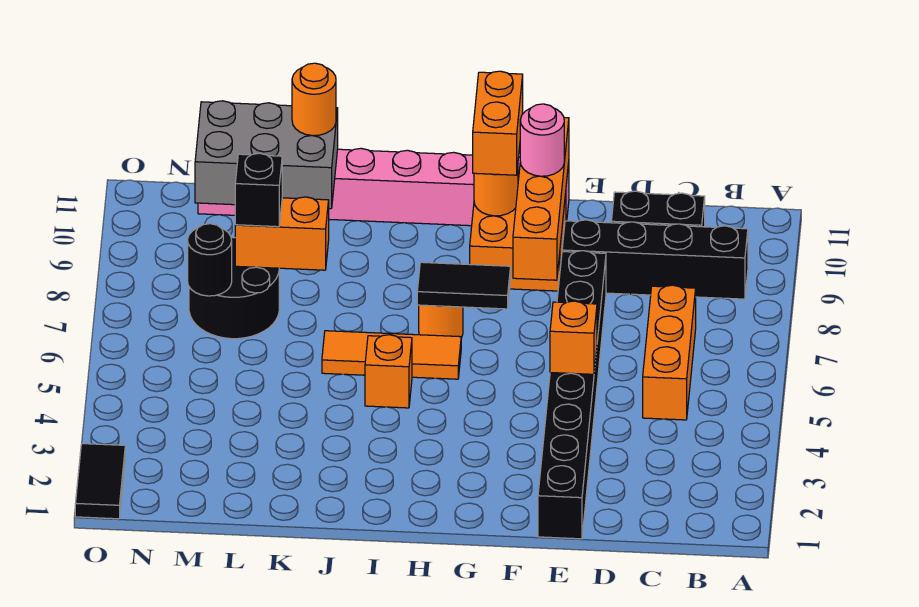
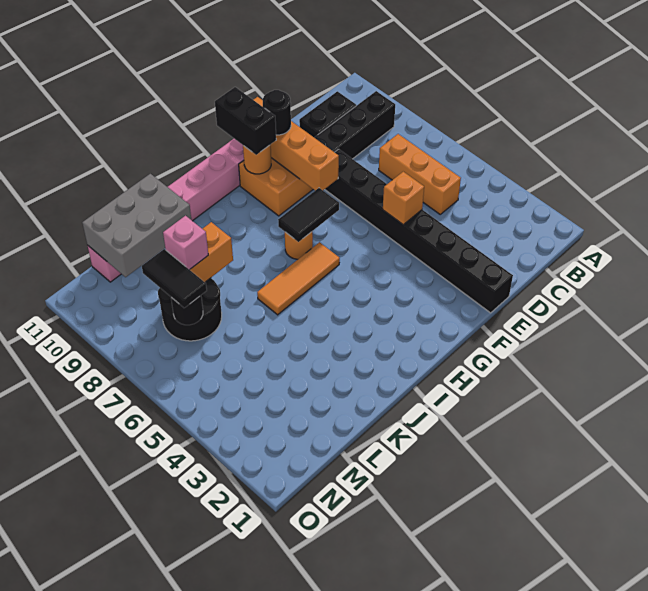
pink round brick F10 level 3 -> black round brick F10 level 3
orange brick G10:G11 level 3 -> black brick G10:G11 level 3
orange brick I5 level 1 -> none
orange round brick K11 level 3 -> none
black brick L8 level 3 -> pink brick L8 level 3
black tile O1:O2 level 1 -> black tile M7:M8 level 3

